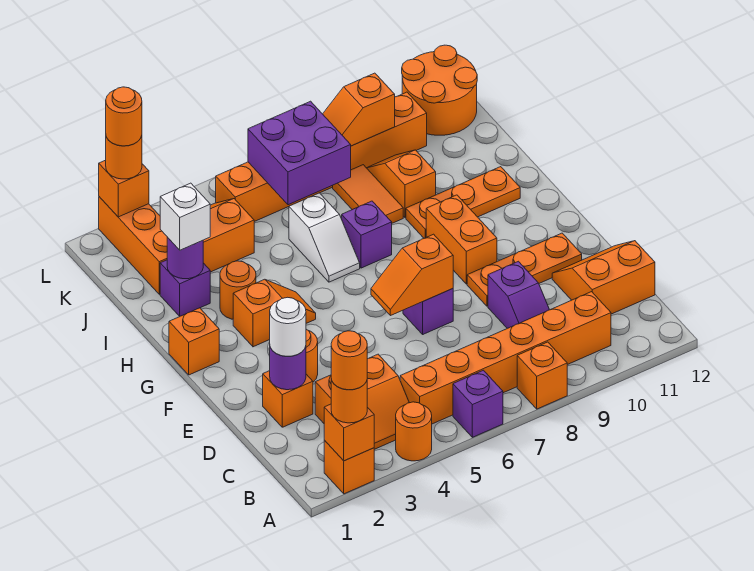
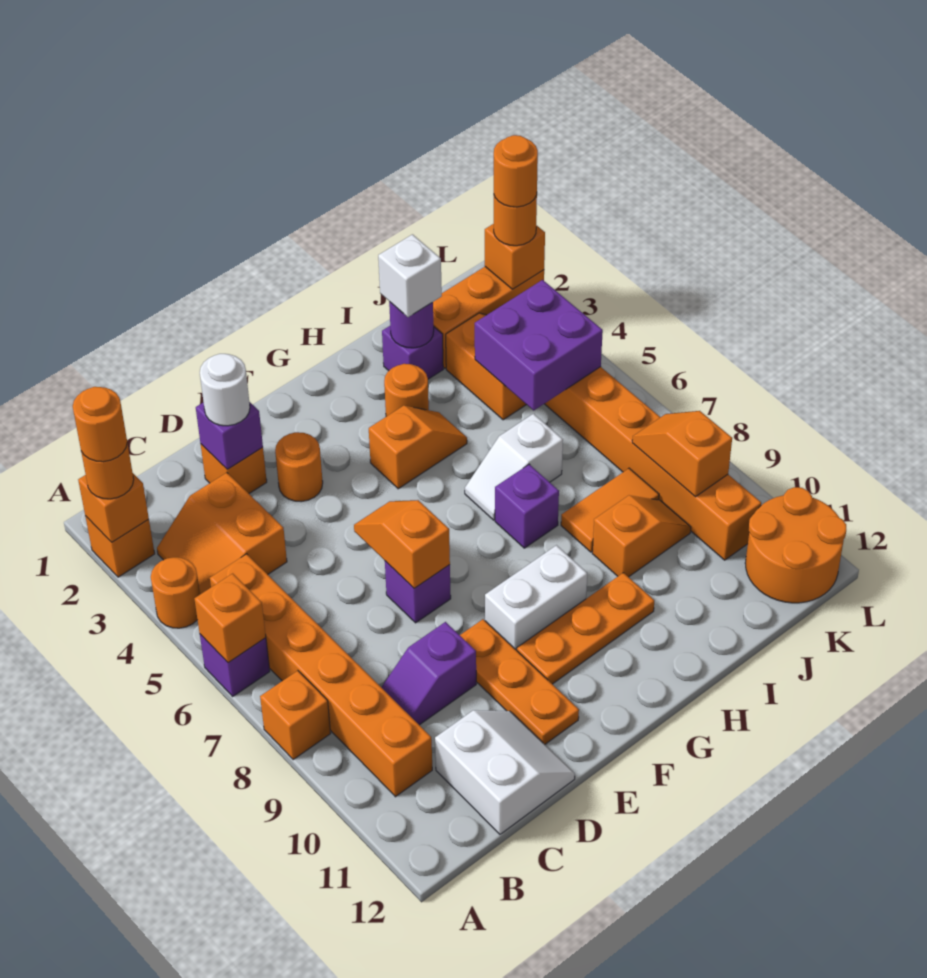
orange slope C11:D12 level 1 top C -> white slope C11:D12 level 1 top C
purple round brick D2 level 2 -> purple brick D2 level 2
orange brick F9:G9 level 1 -> white brick F9:G9 level 1
orange brick G1 level 1 -> orange brick A6 level 2
orange slope G3:G4 level 1 top 3 -> orange slope G4:H4 level 1 top G
orange plate H9:H11 level 1 -> orange plate F10:H10 level 1
purple brick J6:K7 level 2 -> purple brick J4:K5 level 2

